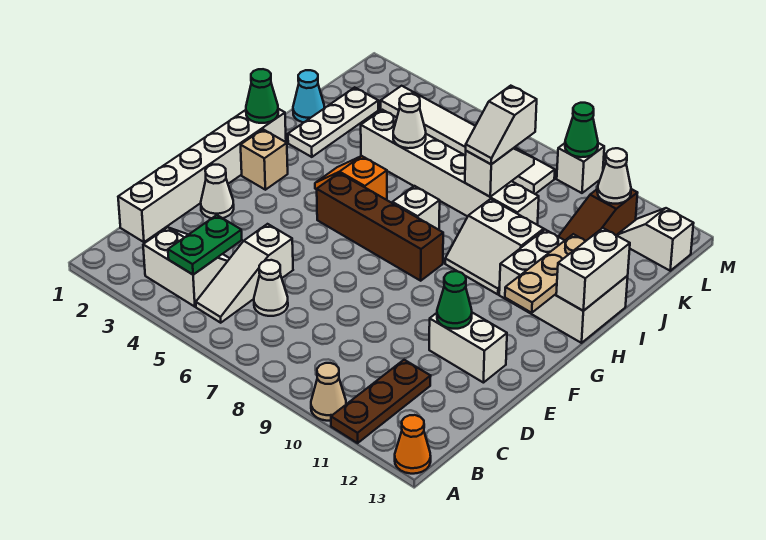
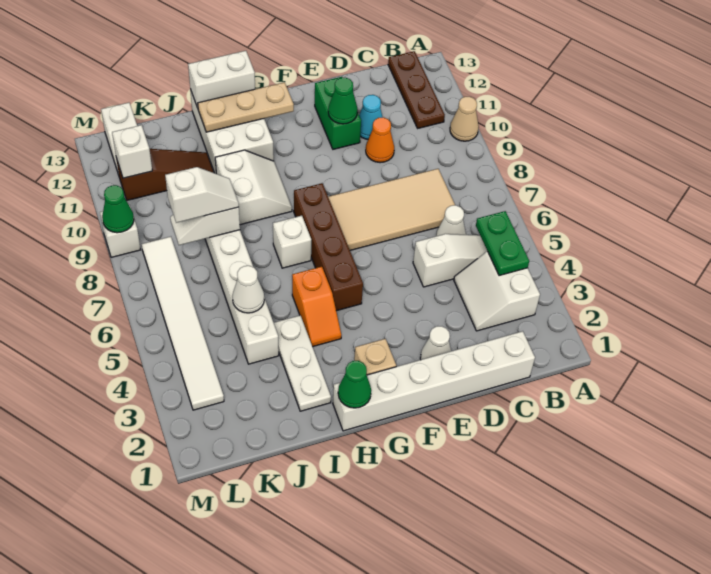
brown plate A11:C11 level 1 -> brown plate B11:B13 level 1
orange cone A13 level 1 -> orange cone D10 level 1
green plate B4:C4 level 2 -> green plate B4:B5 level 2
none -> tan tile C7:F8 level 1
white brick E11:E12 level 1 -> green brick E11:E12 level 1
white plate I2:K2 level 1 -> white plate I2:I4 level 1
cyan cone J1 level 1 -> cyan cone D11 level 1
white cone L11 level 2 -> white brick L11 level 2

